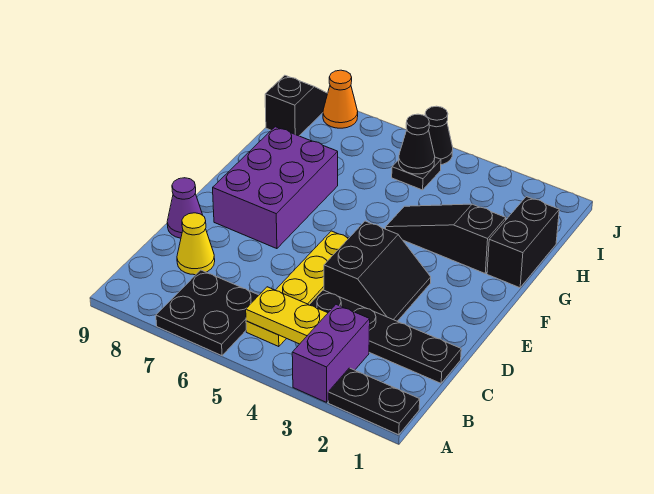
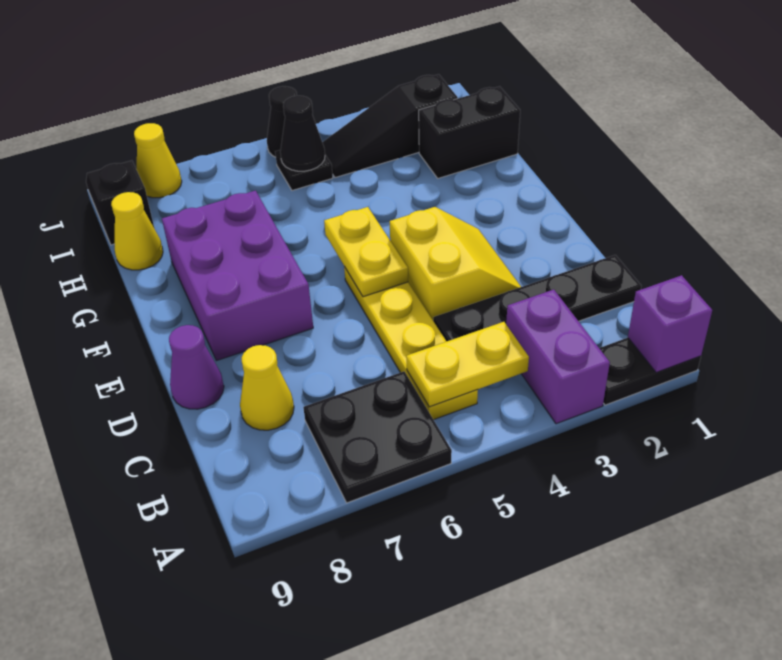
none -> purple brick A1 level 2
black slope D3:E4 level 1 top 4 -> yellow slope D3:E4 level 1 top 4
none -> yellow plate E5:F5 level 2
black brick G1:H1 level 1 -> black brick H1:H2 level 1
black slope G2:G4 level 1 top 2 -> black slope I2:I4 level 1 top 2
none -> yellow cone H9 level 1
orange cone J8 level 1 -> yellow cone J8 level 1

